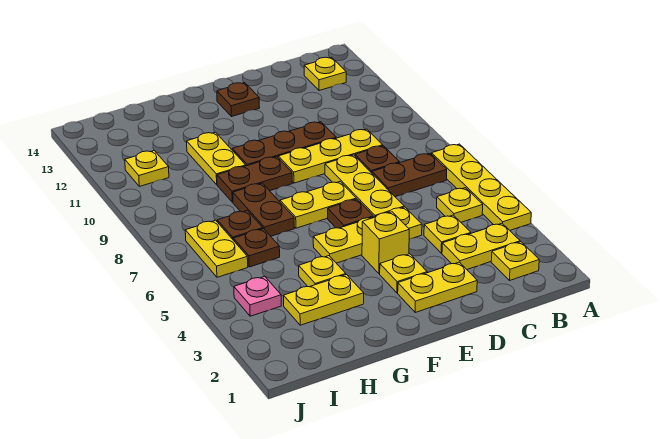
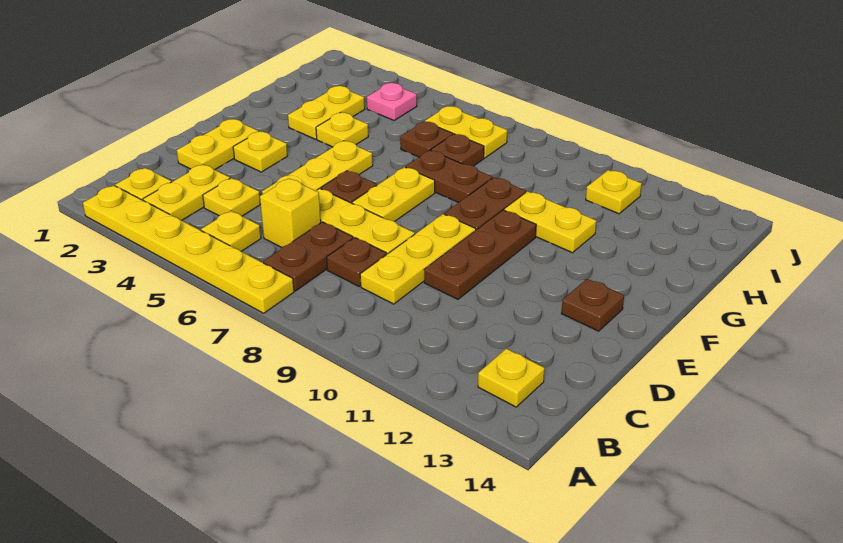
yellow plate A4:A7 level 1 -> yellow plate A2:A7 level 1
yellow brick E4 level 1 -> yellow brick C6 level 1

